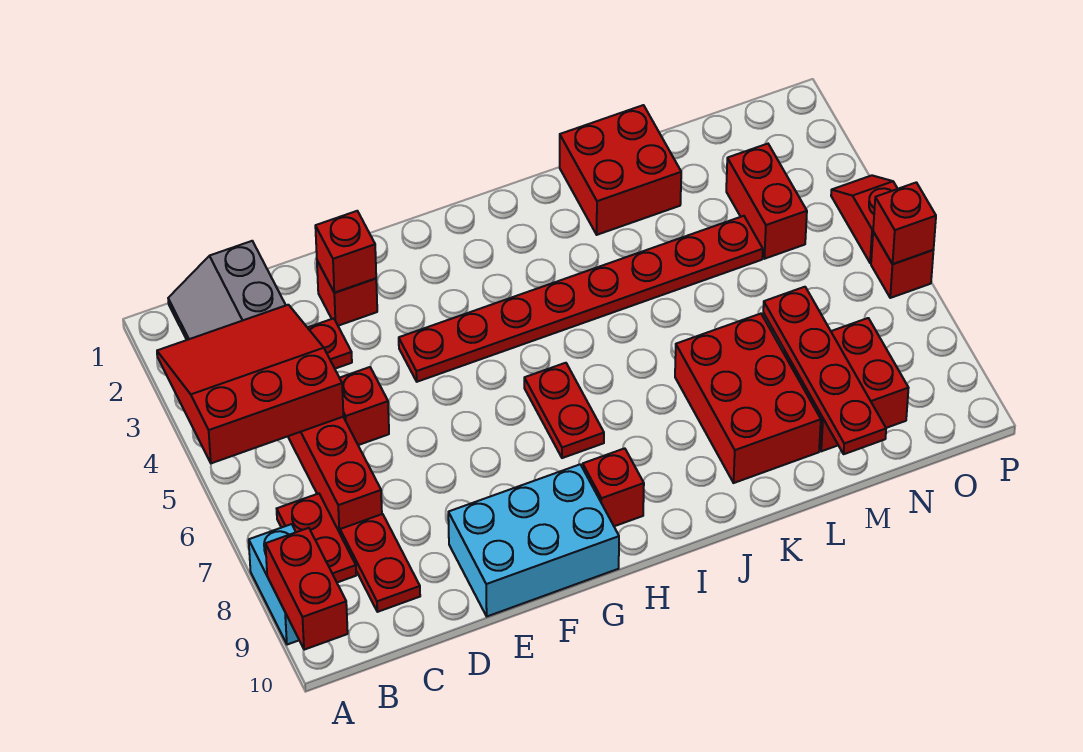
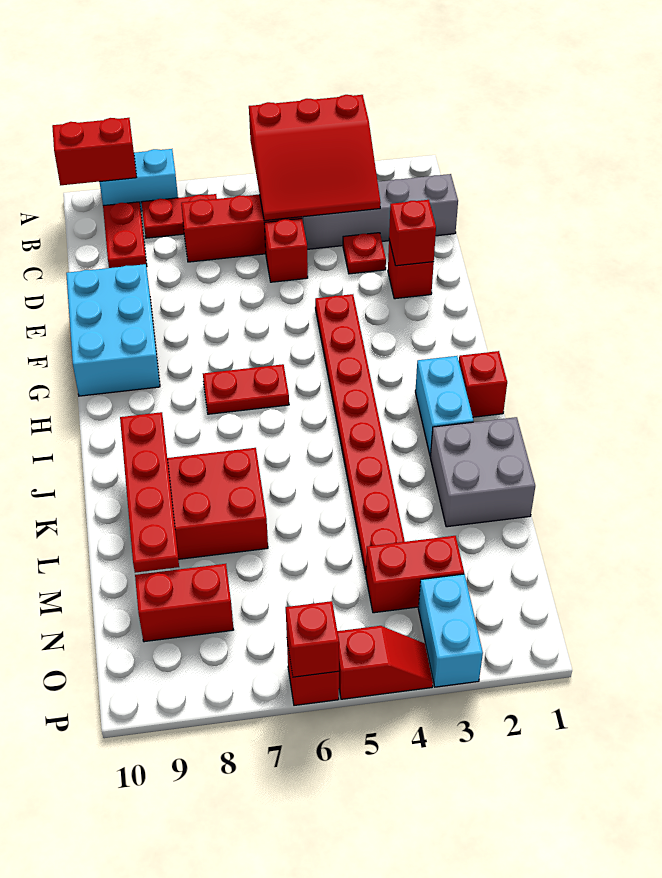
red slope A3:C5 level 2 top 5 -> red slope A3:C5 level 2 top A
red plate C8:C9 level 1 -> red plate B9:C9 level 1
red brick H9 level 1 -> red brick I1 level 1
none -> cyan brick I2:J2 level 1
red brick K1:L2 level 1 -> grey brick K1:L2 level 1
red plate M7:M10 level 2 -> red plate J9:M9 level 2
red brick M8:N9 level 1 -> red brick N8:N9 level 1
none -> cyan brick O3:P3 level 1

